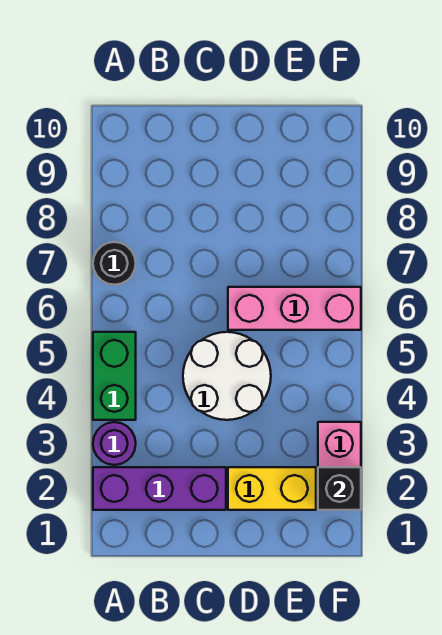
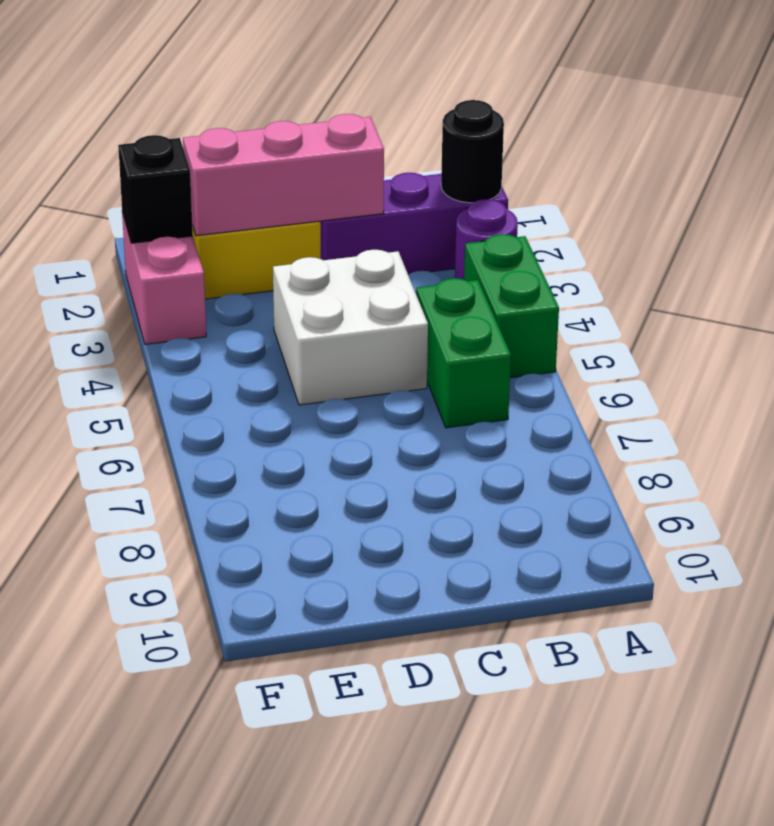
black round brick A7 level 1 -> black round brick A2 level 2
none -> green brick B5:B6 level 1
white round brick C4:D5 level 1 -> white brick C4:D5 level 1
pink brick D6:F6 level 1 -> pink brick C2:E2 level 2

